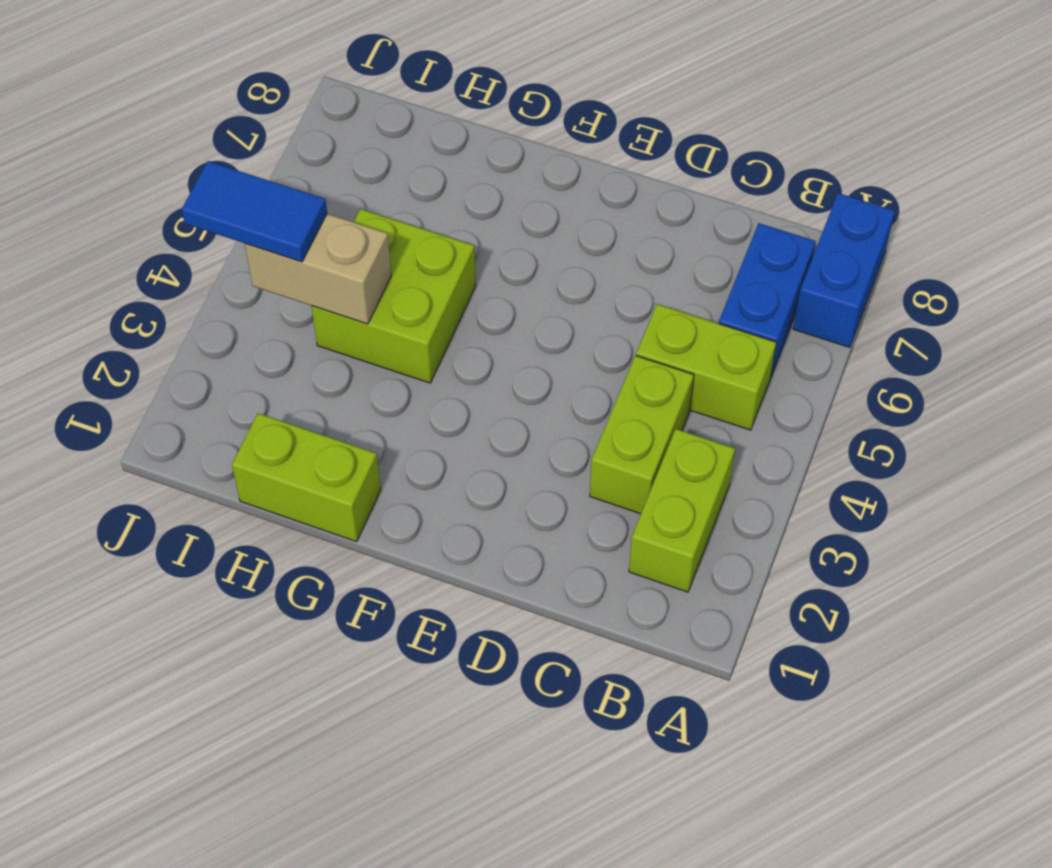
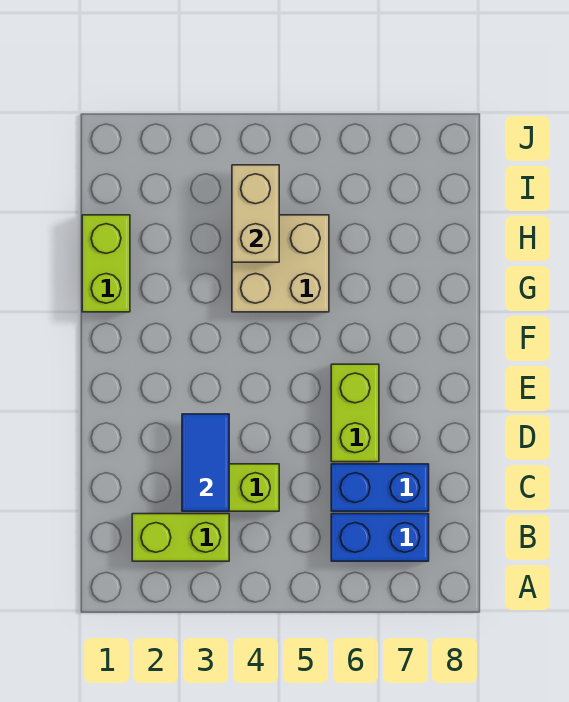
blue brick A7:A8 level 1 -> blue brick C6:C7 level 1
lime brick B5:C5 level 1 -> lime brick D6:E6 level 1
lime brick G4:H5 level 1 -> tan brick G4:H5 level 1
blue tile I4:J4 level 3 -> blue tile C3:D3 level 2

